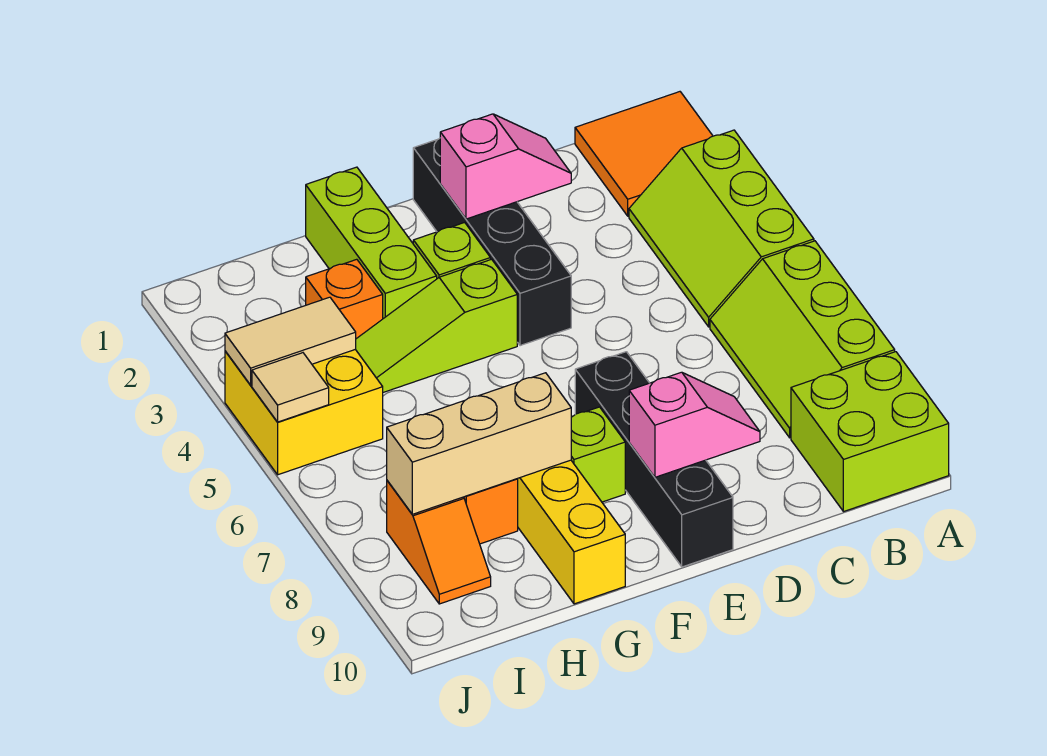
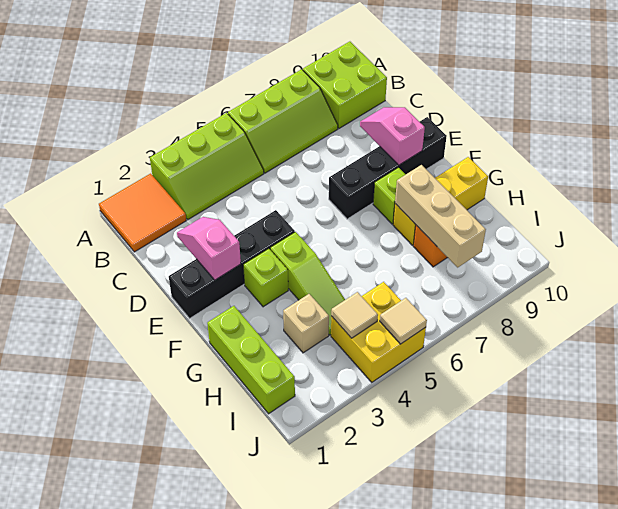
lime brick G1:G3 level 1 -> lime brick G1:I1 level 1
orange brick H3 level 1 -> tan brick H3 level 1
tan tile I4:J4 level 2 -> tan tile I4 level 2
orange slope I8:I9 level 1 top 8 -> none

